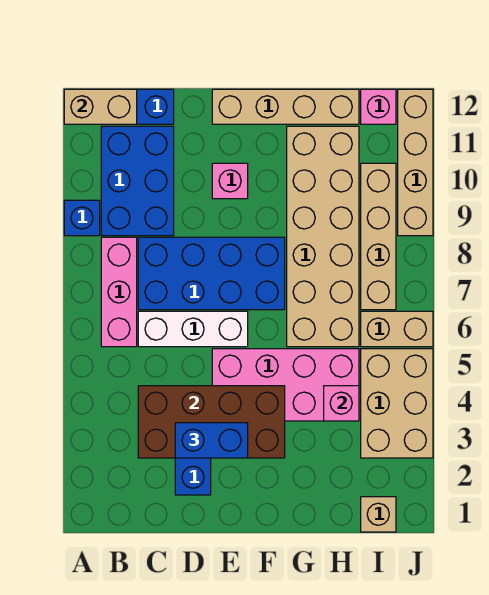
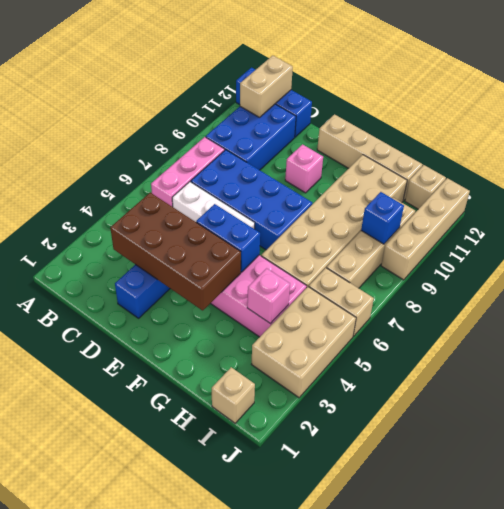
blue brick A9 level 1 -> blue brick I9 level 2
tan brick A12:B12 level 2 -> tan brick B11:B12 level 2
blue brick D3:E3 level 3 -> blue brick E5:F5 level 2
pink brick I12 level 1 -> tan brick I12 level 1

